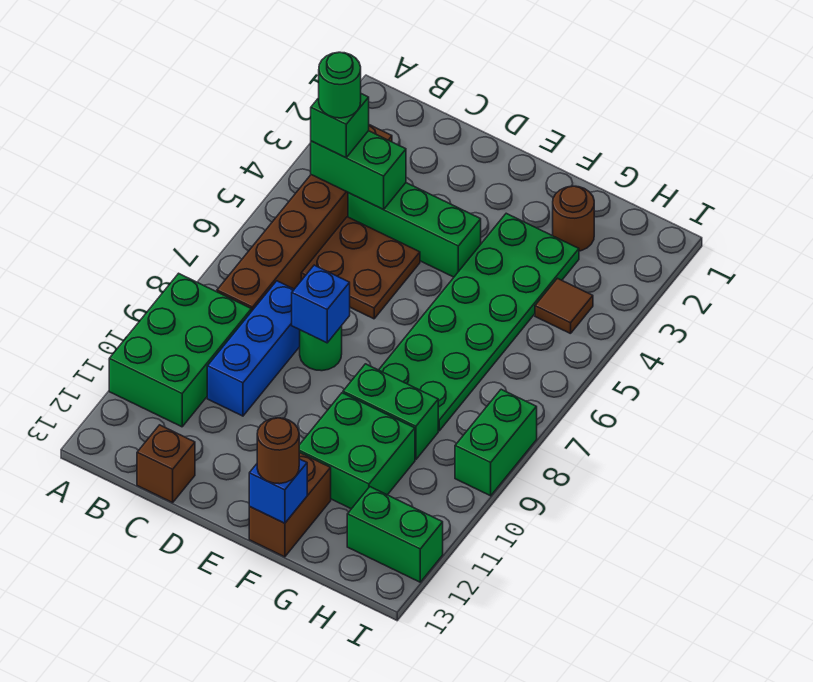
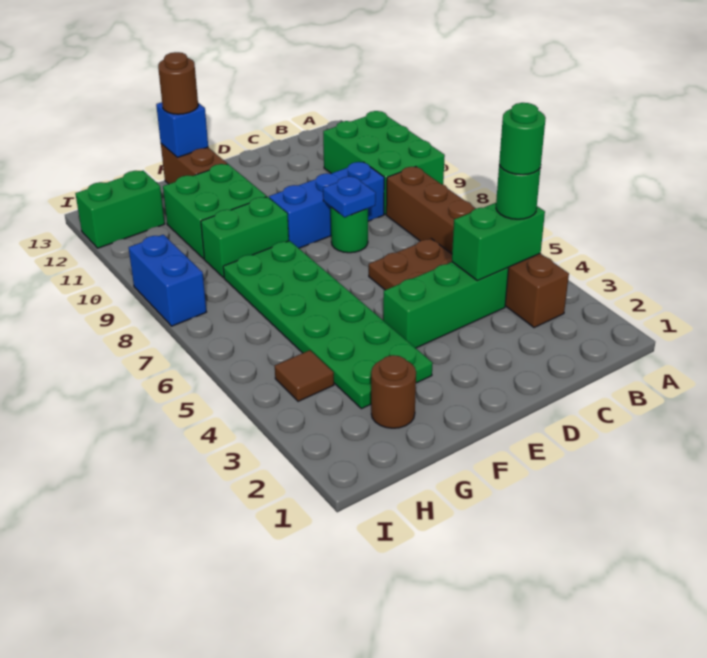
green brick B4 level 3 -> green round brick B4 level 3
blue brick C8:C10 level 1 -> blue brick C9:E9 level 1
brown brick C13 level 1 -> none
blue brick D8 level 2 -> blue plate D8 level 2
green brick I8:I9 level 1 -> blue brick I8:I9 level 1

